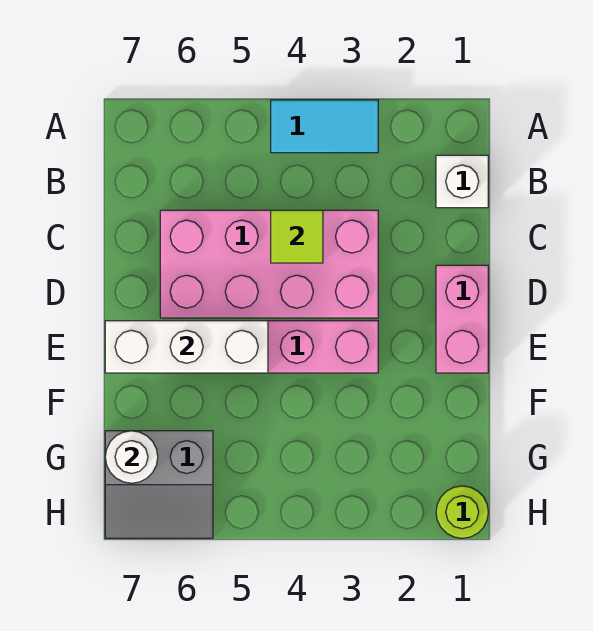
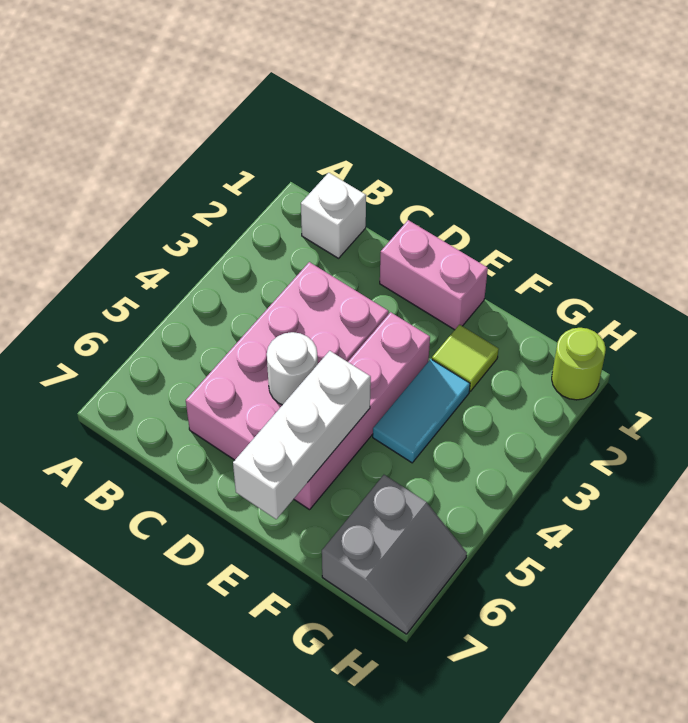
cyan tile A3:A4 level 1 -> cyan tile F3:F4 level 1
lime tile C4 level 2 -> lime tile F2 level 1
white round brick G7 level 2 -> white round brick D5 level 2

